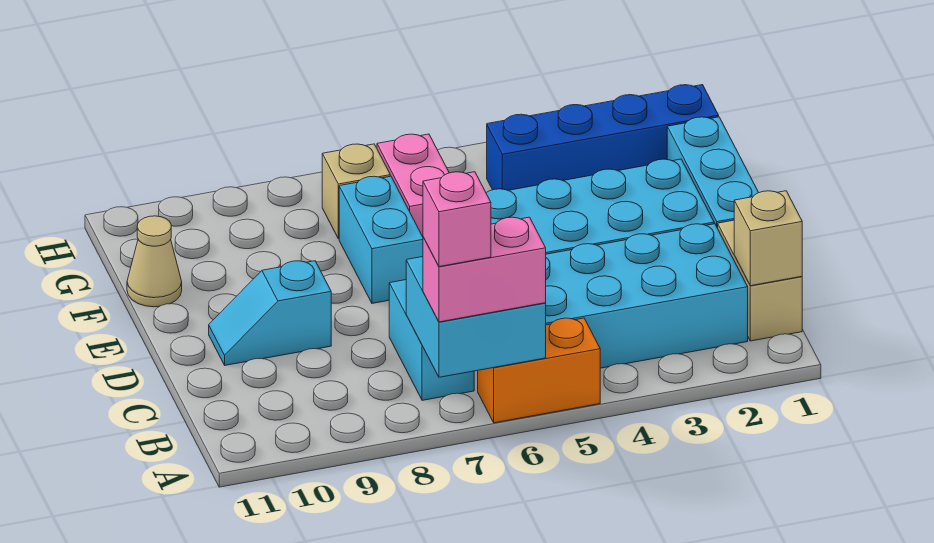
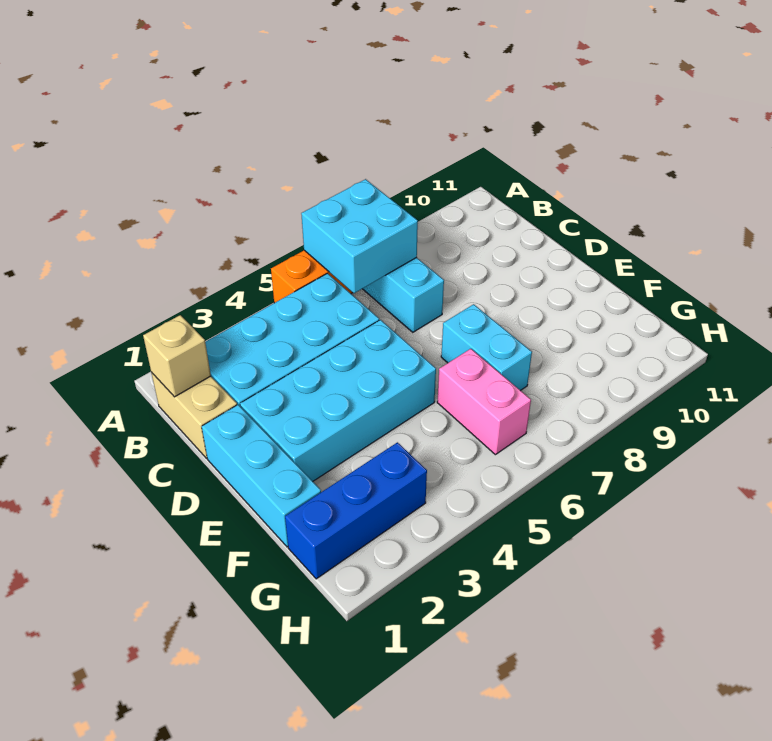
pink brick A6:A7 level 3 -> none
pink brick A7 level 4 -> none
cyan slope D9:D10 level 1 top 9 -> none
tan cone F11 level 1 -> none
blue brick G1:G4 level 1 -> blue brick G1:G3 level 1
tan brick G7 level 1 -> none

